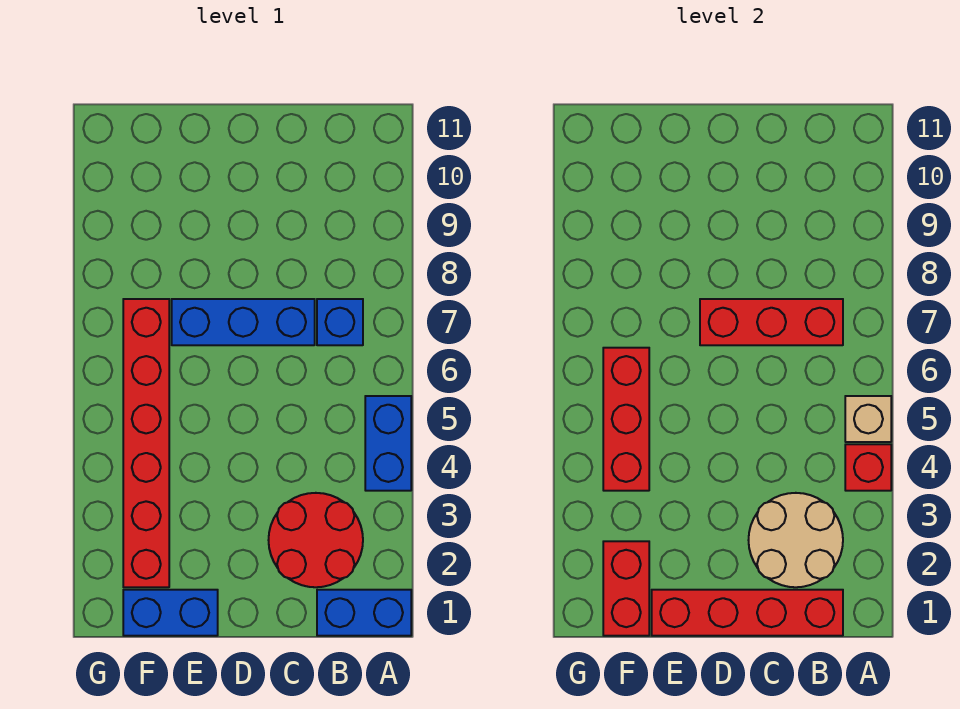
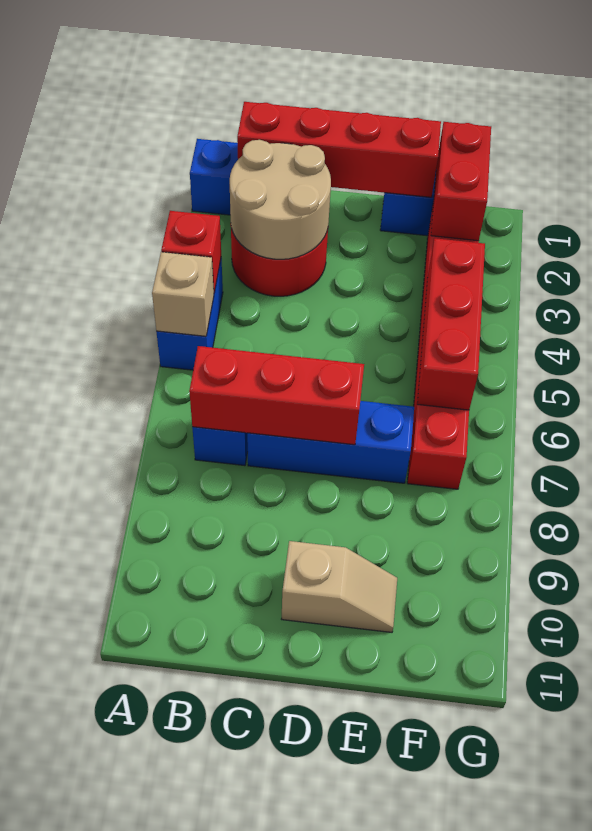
none -> tan slope D10:E10 level 1 top D

